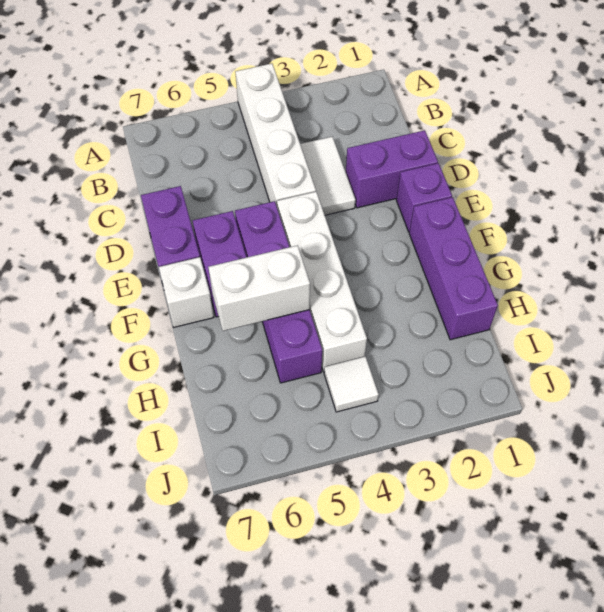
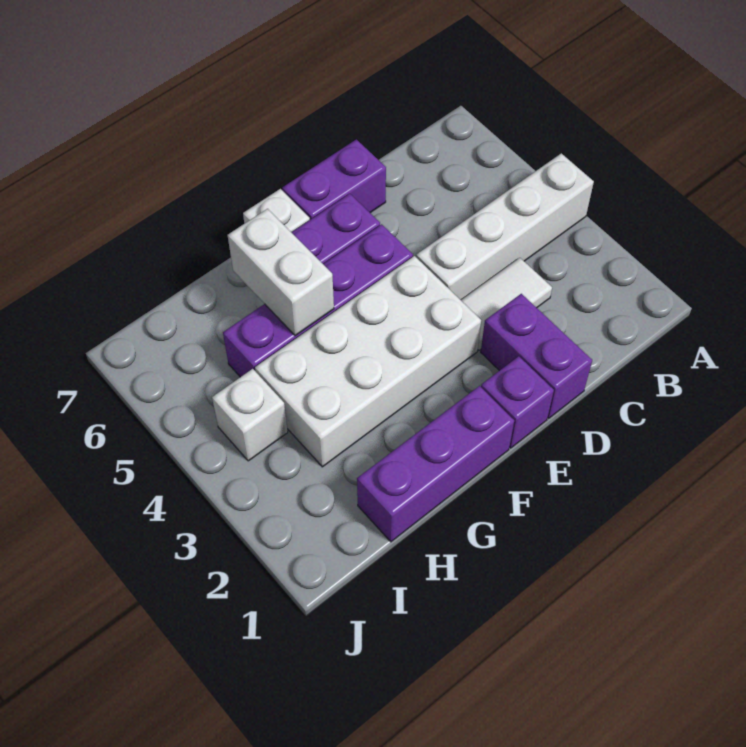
white brick E4:H4 level 1 -> white brick E3:H4 level 1
white tile I4 level 1 -> white brick I4 level 1

